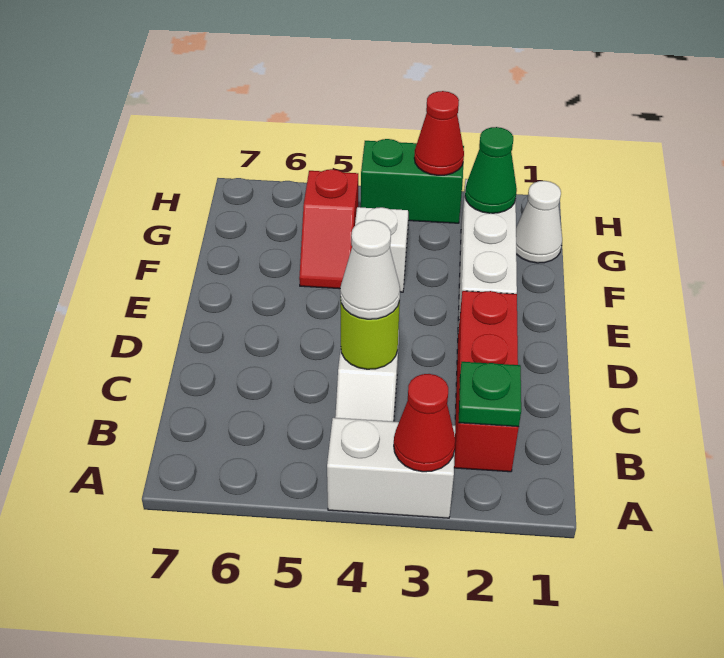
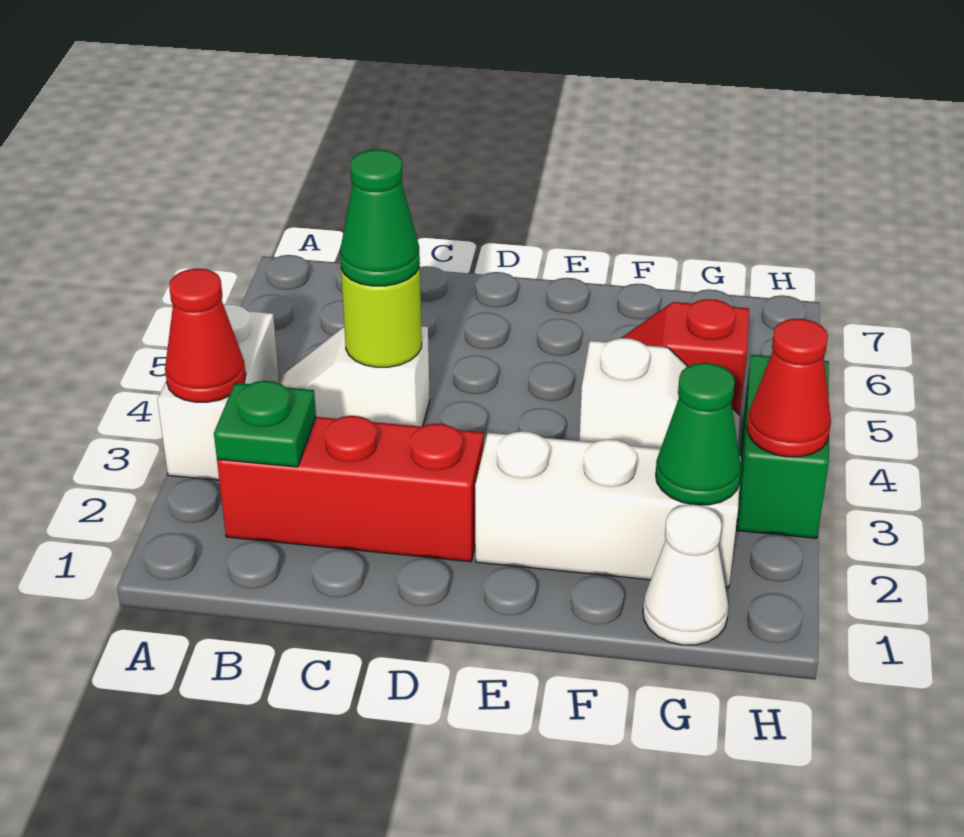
white cone C4 level 3 -> green cone C4 level 3

